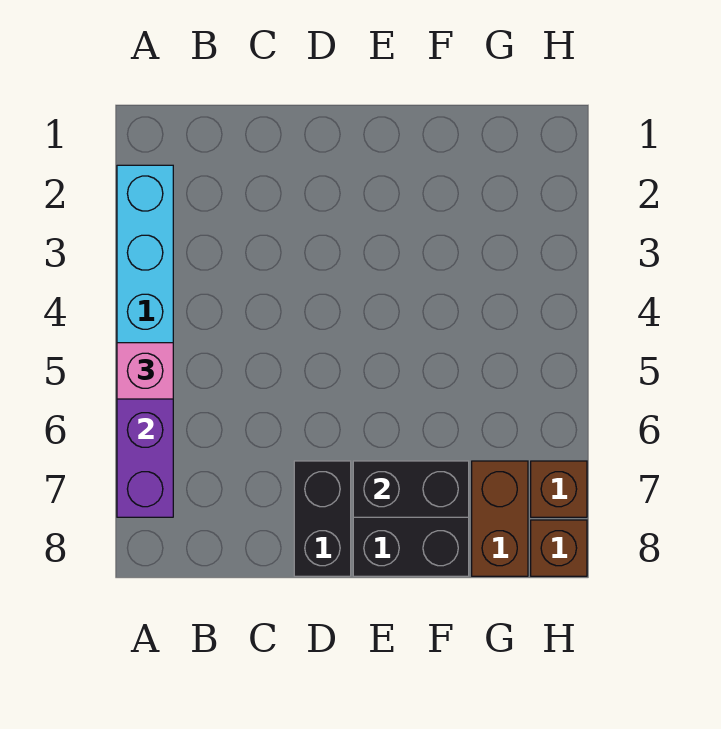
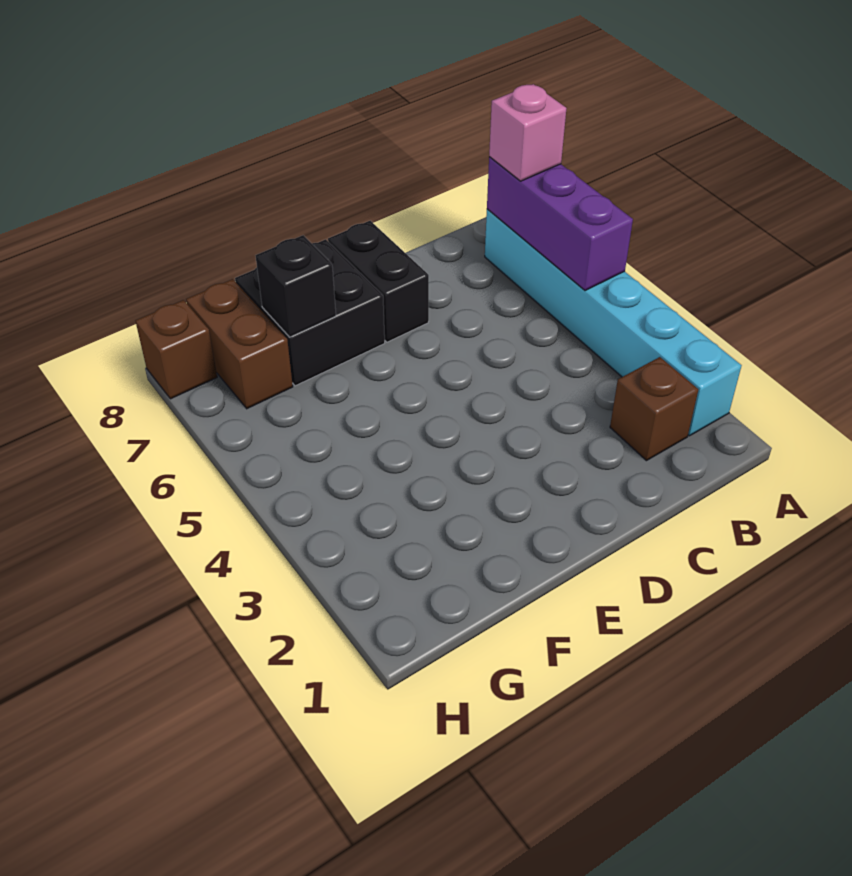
pink brick A5 level 3 -> pink brick A7 level 3
black brick E7:F7 level 2 -> black brick F7 level 2
brown brick H7 level 1 -> brown brick B2 level 1

